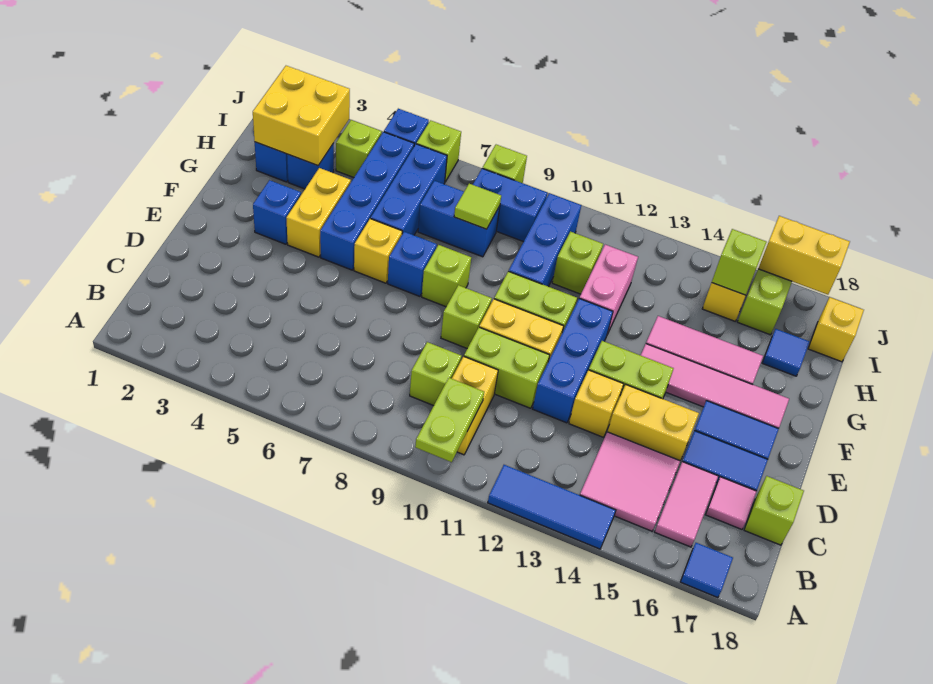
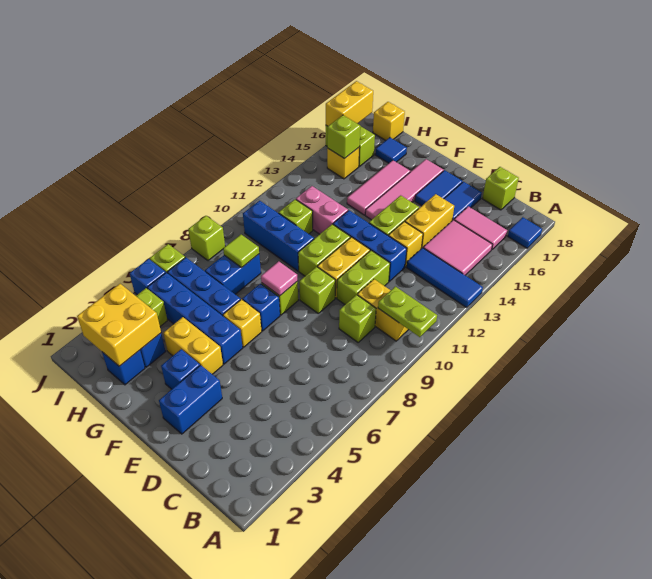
blue tile A12:A14 level 1 -> blue tile A13:C13 level 1
pink tile C17 level 1 -> pink tile F8 level 2
blue brick I8:I9 level 1 -> blue brick E2:E3 level 1

